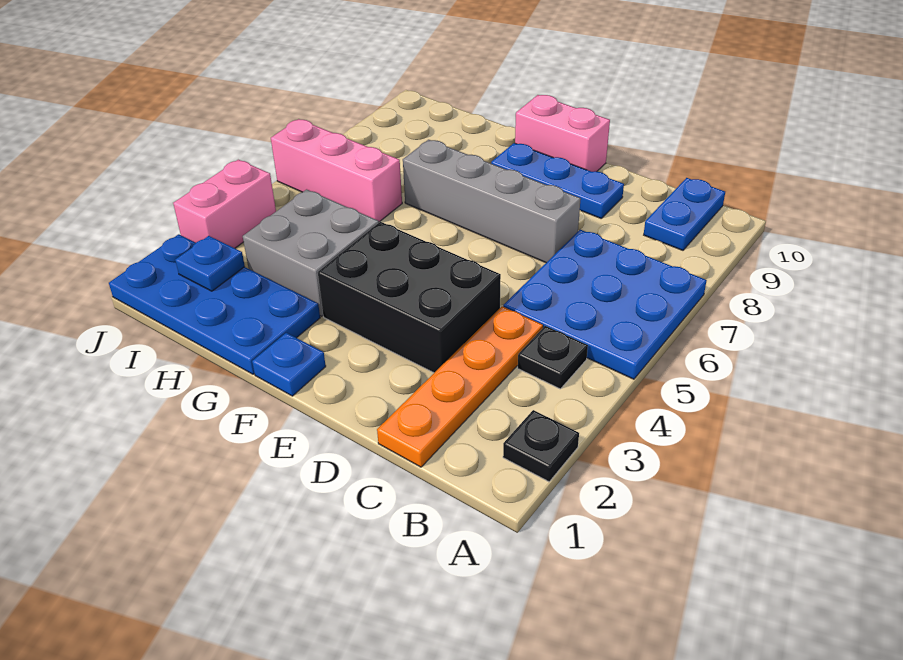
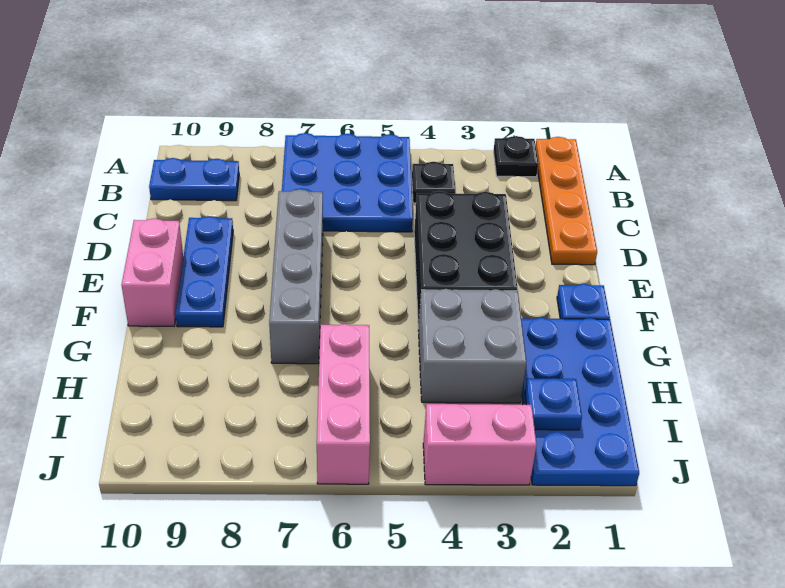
orange plate C1:C4 level 1 -> orange plate A1:D1 level 1

